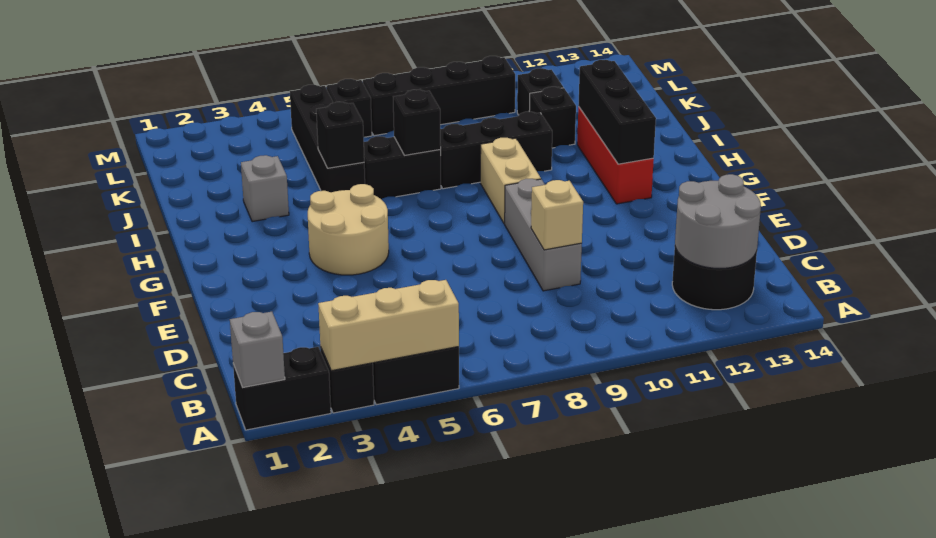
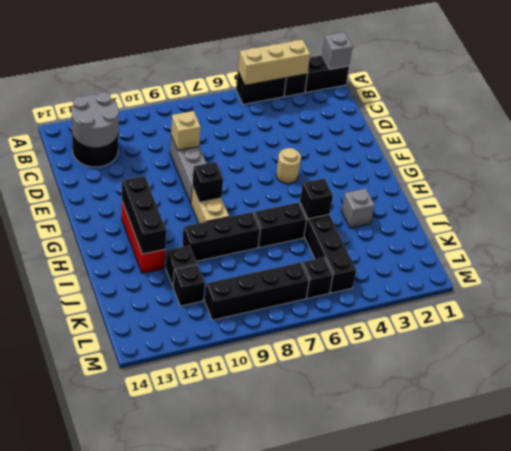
tan round brick F4:G5 level 1 -> tan round brick F5 level 1
black brick I7 level 2 -> black brick G9 level 2

